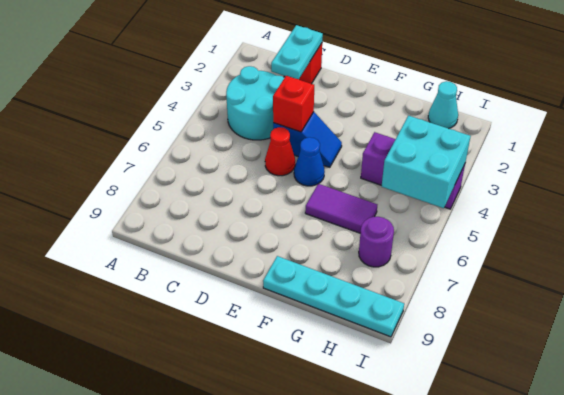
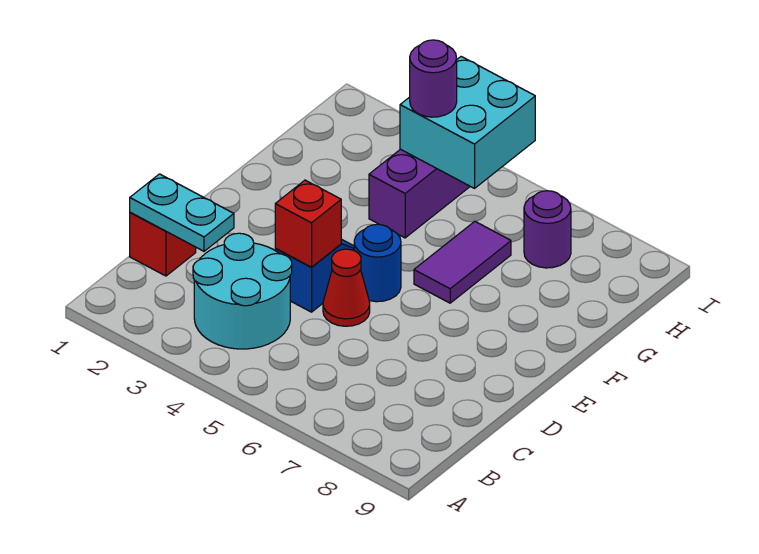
blue cone E5 level 1 -> blue round brick E5 level 1
cyan plate F9:I9 level 1 -> none
cyan cone H1 level 1 -> none
none -> purple round brick H4 level 3

